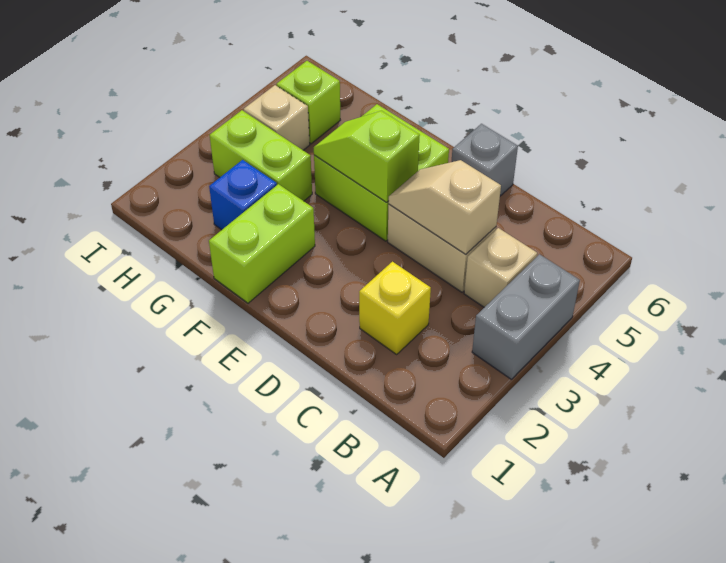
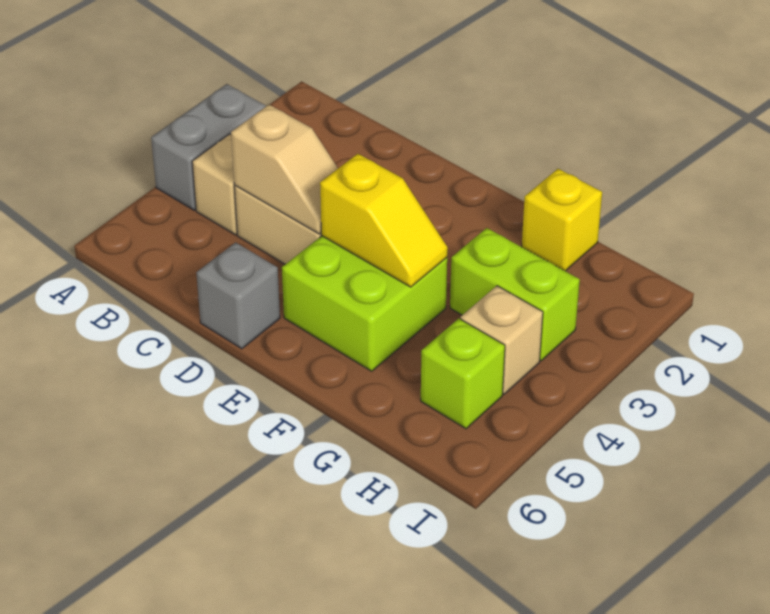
yellow brick C2 level 1 -> yellow brick G1 level 1
lime slope E4:F4 level 2 top E -> yellow slope E4:F4 level 2 top E
lime brick F1:F2 level 1 -> none
blue brick G2 level 1 -> none

